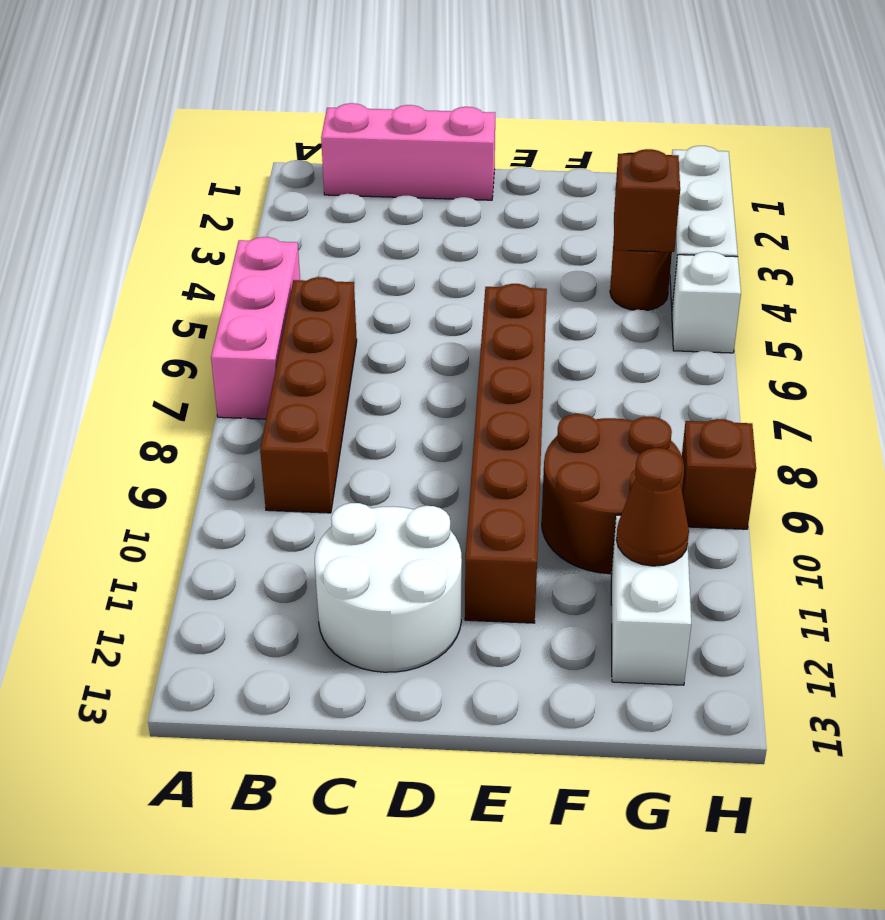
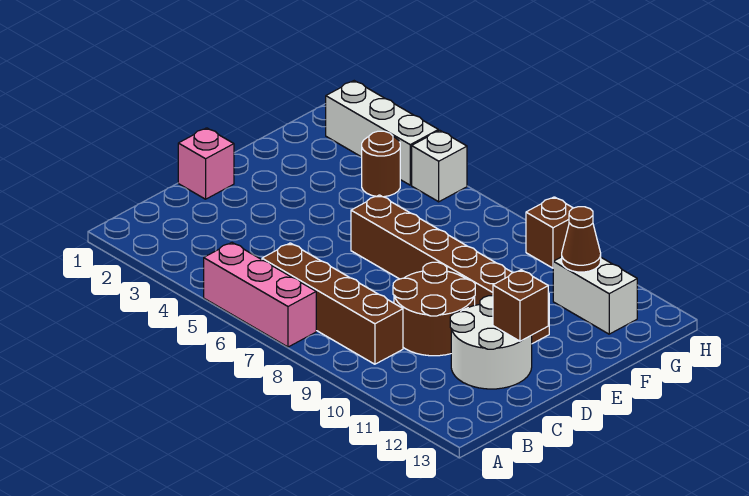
pink brick B1:D1 level 1 -> pink brick D1 level 1
brown round brick F9:G10 level 1 -> brown round brick C9:D10 level 1
brown brick G4 level 2 -> brown brick D12 level 2

